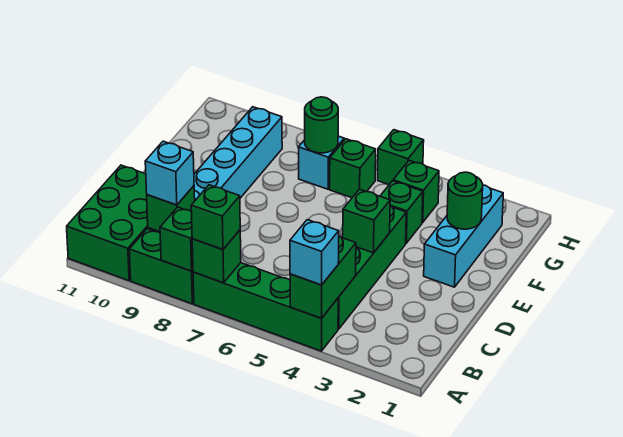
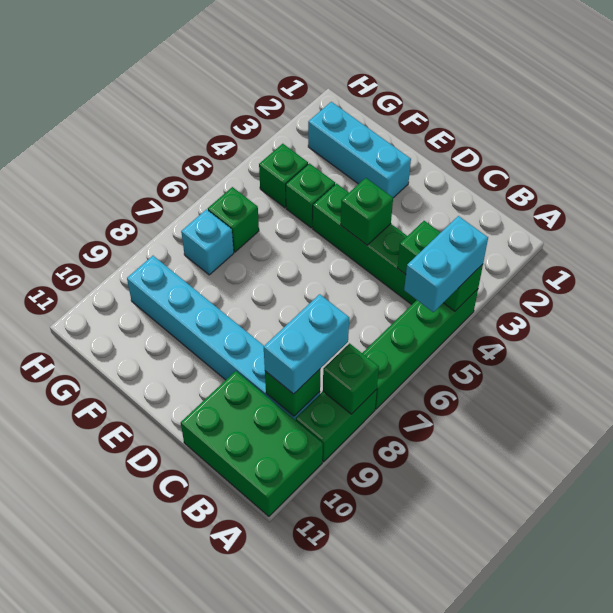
cyan brick A4 level 3 -> cyan brick A4:A5 level 3
green brick A7 level 2 -> none
green brick A7 level 3 -> none
cyan brick B9 level 3 -> cyan brick B8:B9 level 3
green round brick F2 level 2 -> none
green round brick G7 level 2 -> none
green brick H5 level 1 -> none

